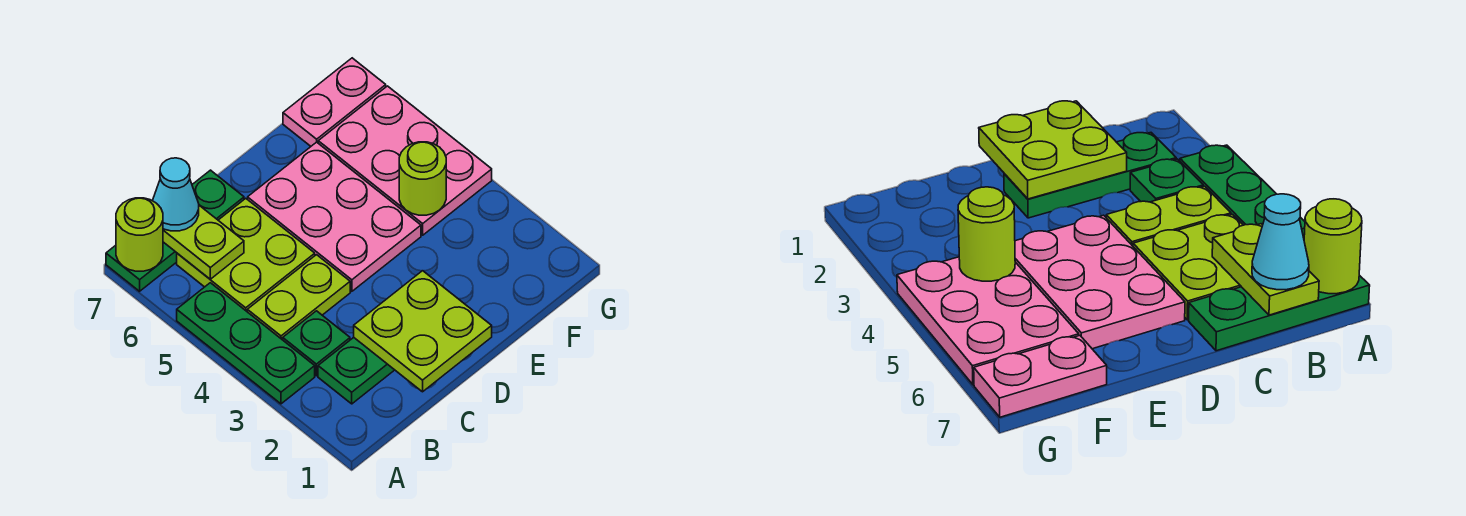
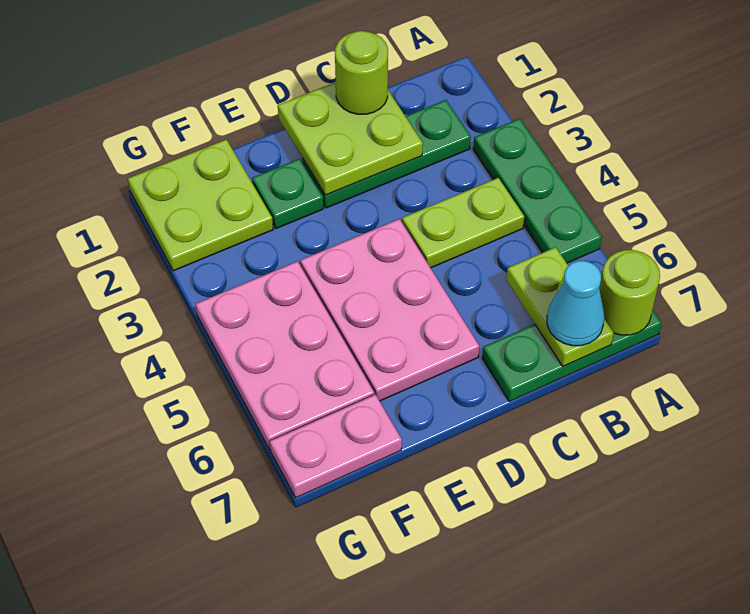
green plate B3 level 1 -> green plate E2 level 1
lime plate B5:C6 level 1 -> lime plate F1:G2 level 1
lime round brick F4 level 2 -> lime round brick C1 level 3

